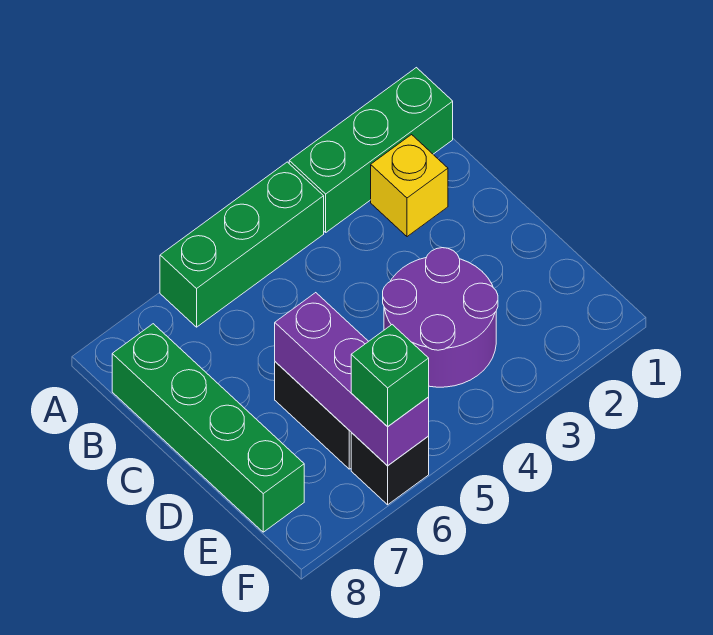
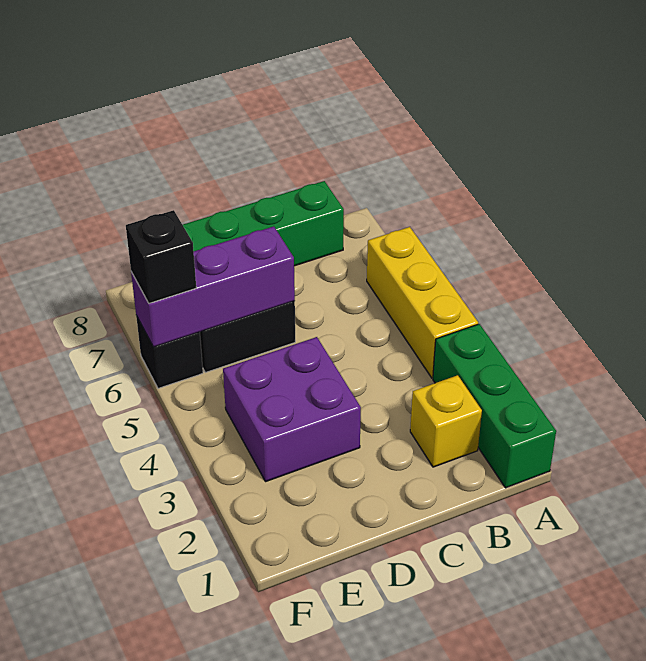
green brick A4:A6 level 1 -> yellow brick A4:A6 level 1
purple round brick D3:E4 level 1 -> purple brick D3:E4 level 1
green brick F6 level 3 -> black brick F6 level 3

